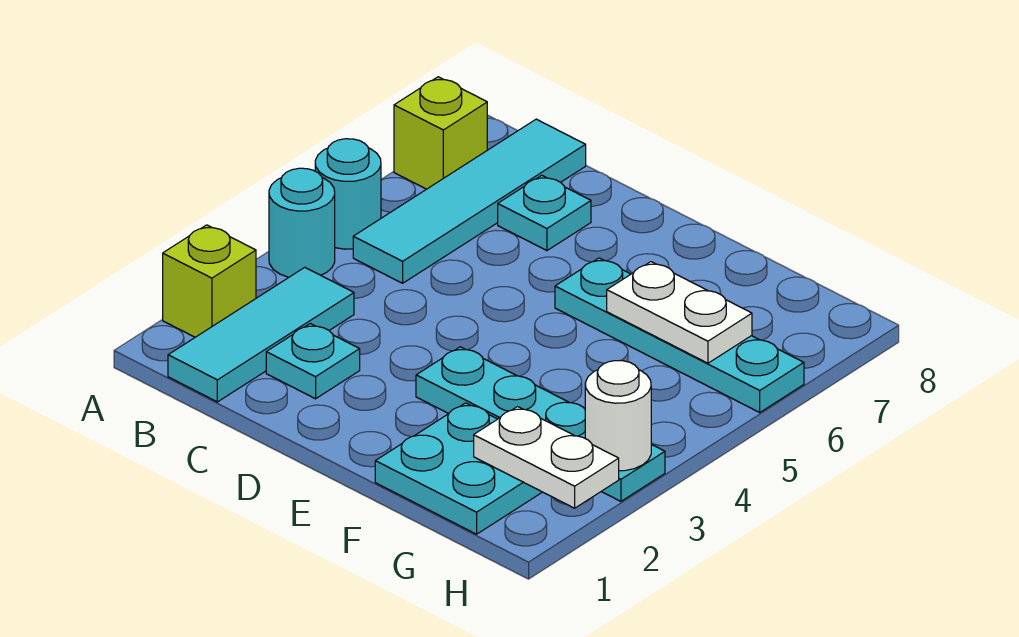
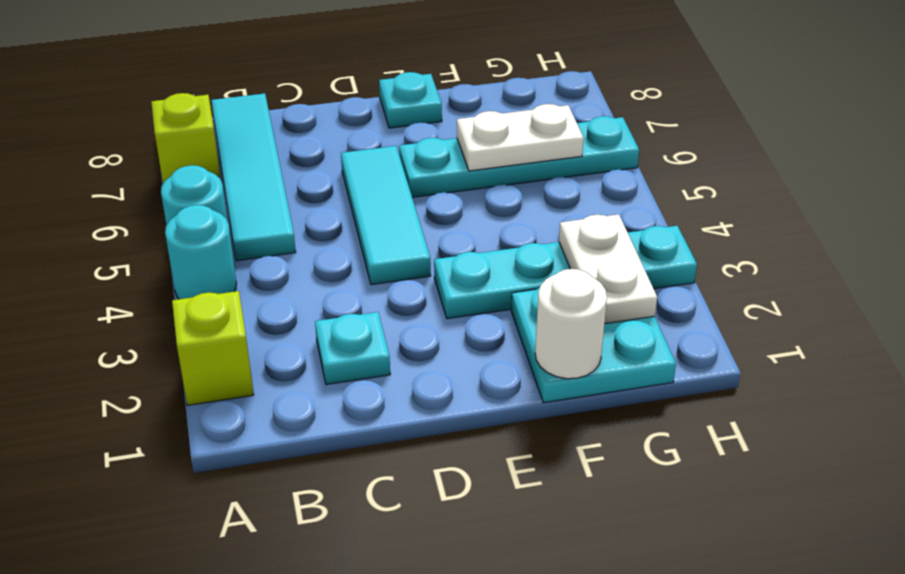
cyan tile B1:B3 level 1 -> cyan tile D4:D6 level 1
cyan plate C7 level 1 -> cyan plate E8 level 1
white plate G2:H2 level 2 -> white plate G2:G3 level 2
white round brick H3 level 2 -> white round brick F1 level 2

